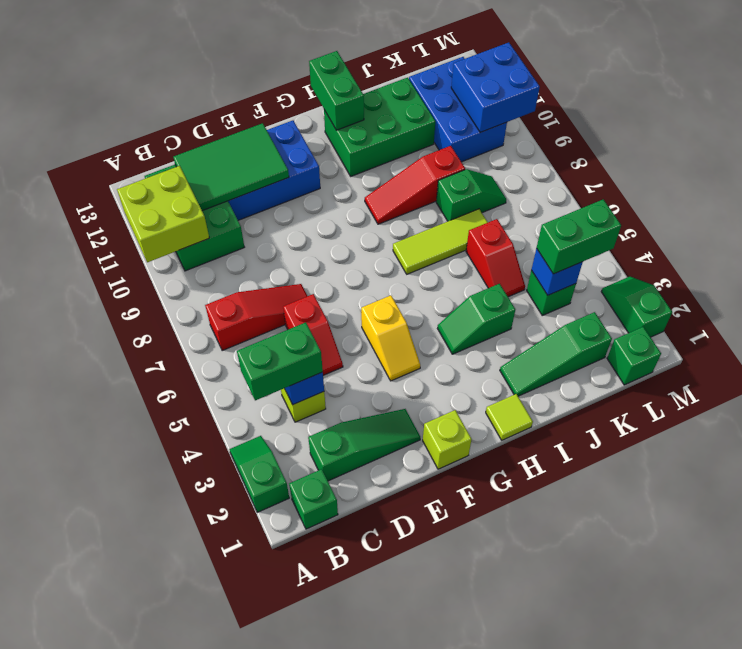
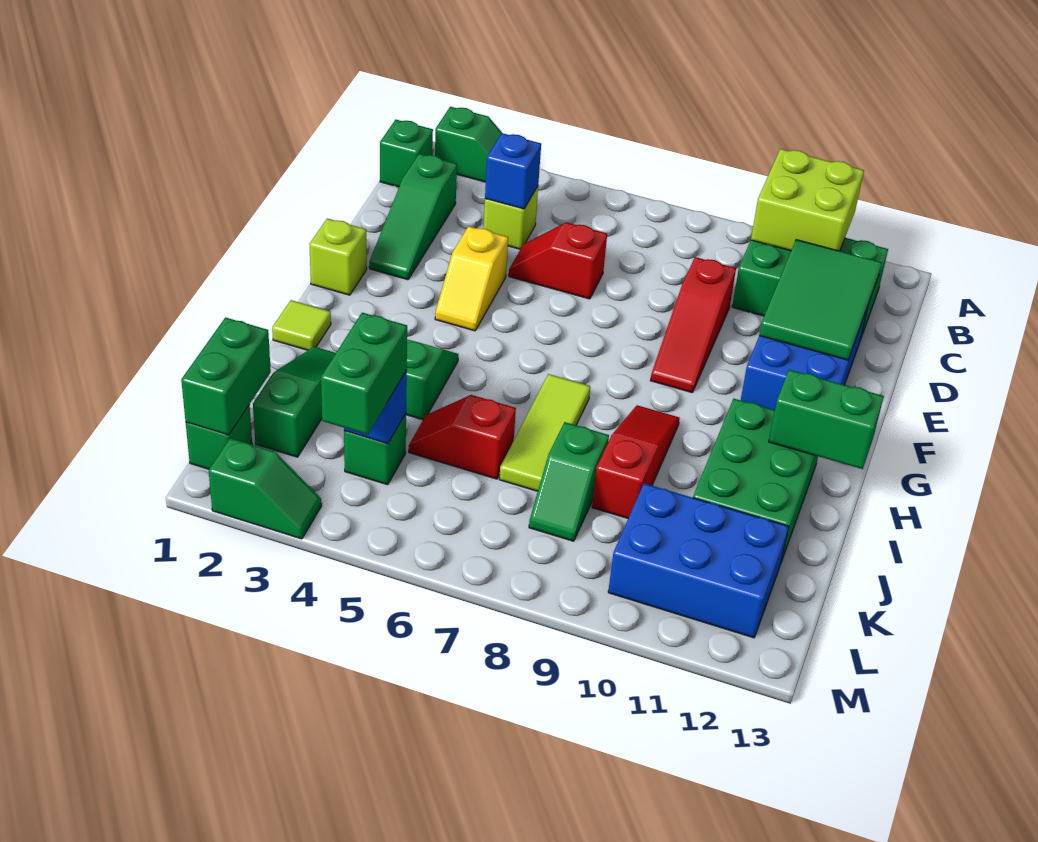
green brick B4:C4 level 3 -> green brick K1:L1 level 2
red slope B7:D7 level 1 top B -> red slope D9:F9 level 1 top D
yellow slope F4:F5 level 1 top 5 -> yellow slope E4:F4 level 1 top E
blue brick L10:M11 level 2 -> none

